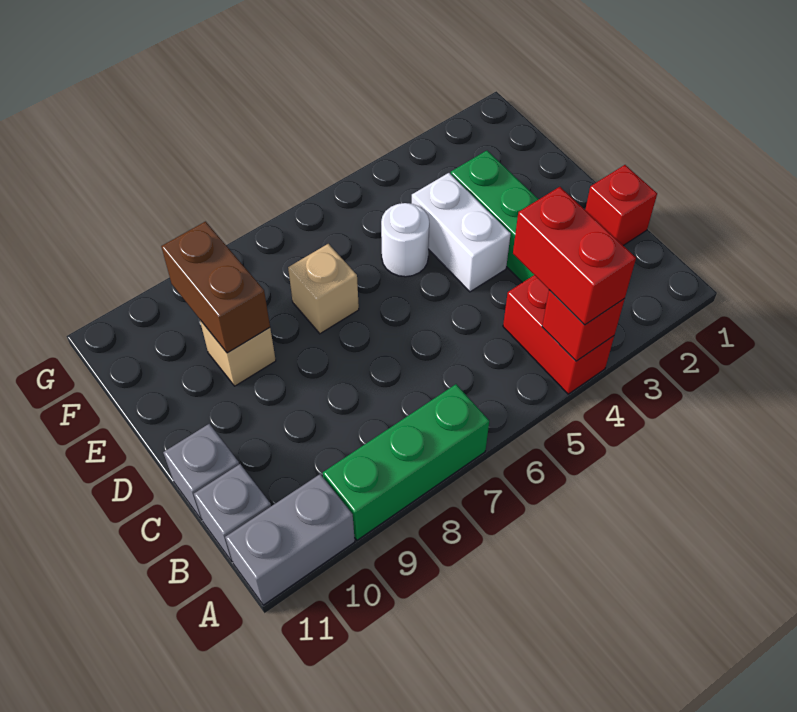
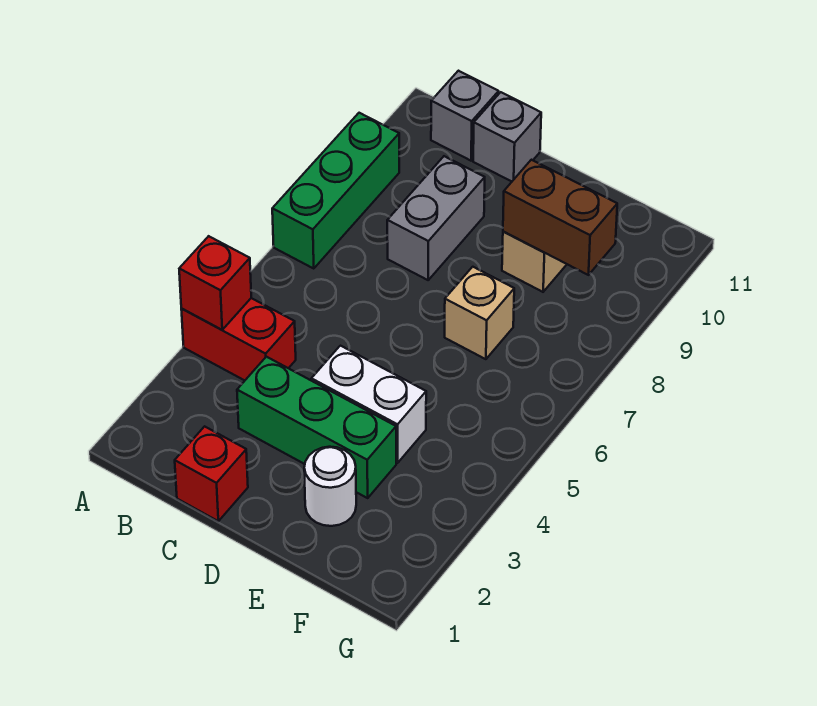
red brick A4:B4 level 3 -> none
grey brick A10:A11 level 1 -> grey brick C8:C9 level 1
white round brick E5 level 1 -> white round brick E2 level 1

